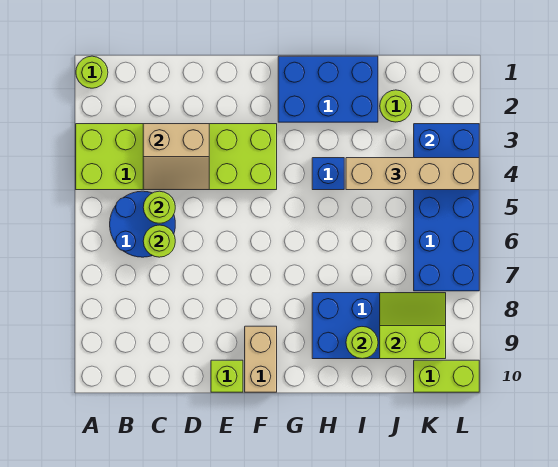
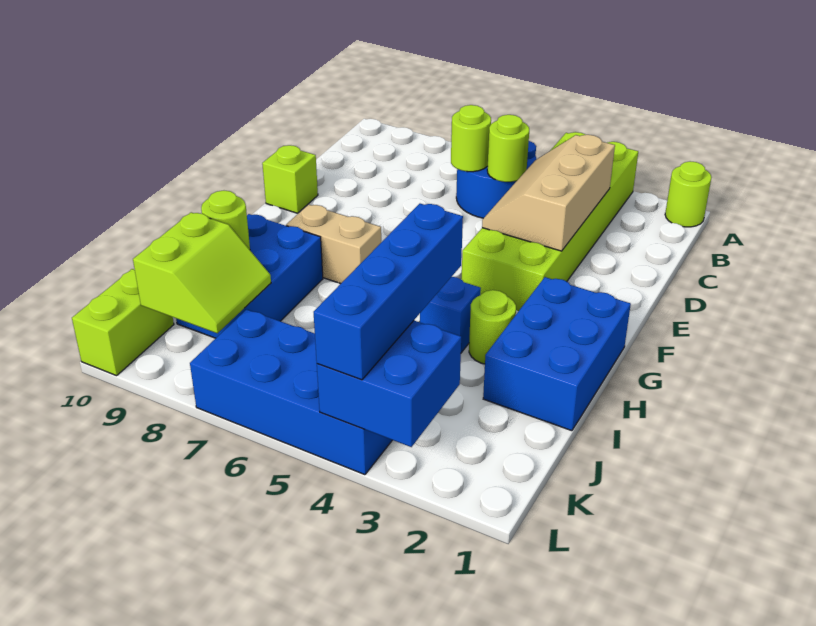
tan slope C3:D4 level 2 top 3 -> tan slope C3:E4 level 2 top 3
tan brick F9:F10 level 1 -> tan brick G7:G8 level 1
tan brick I4:L4 level 3 -> blue brick I4:L4 level 3
lime round brick J2 level 1 -> lime round brick H3 level 1

